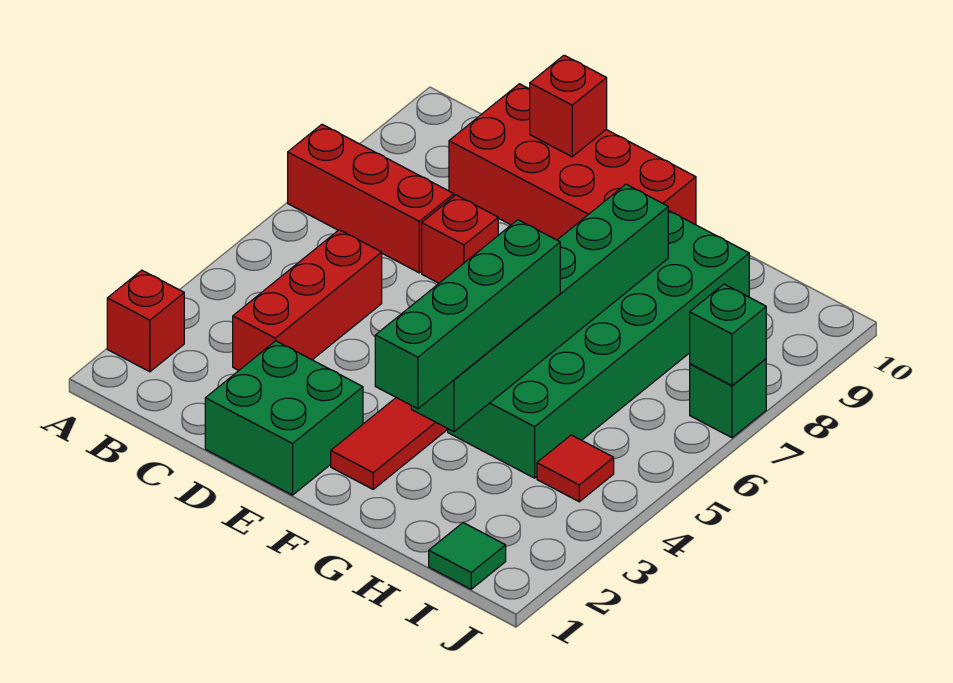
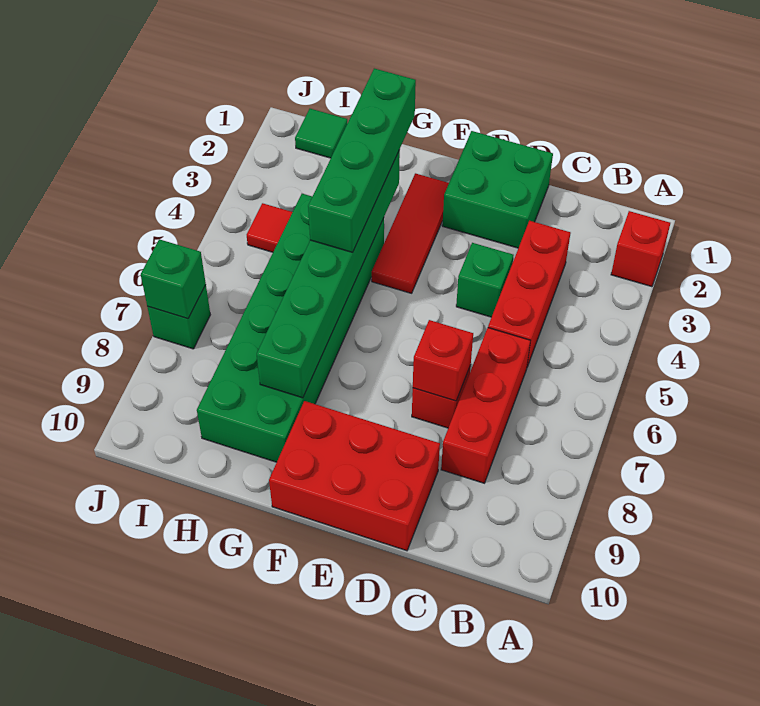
red brick A7:C7 level 1 -> red brick C6:C8 level 1
red brick C9:F10 level 1 -> red brick D9:F10 level 1
none -> green brick D4 level 1
red brick D10 level 2 -> red brick D7 level 2

